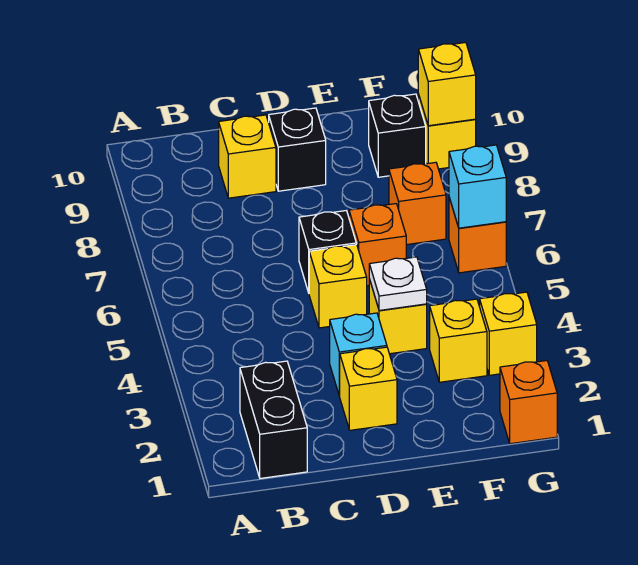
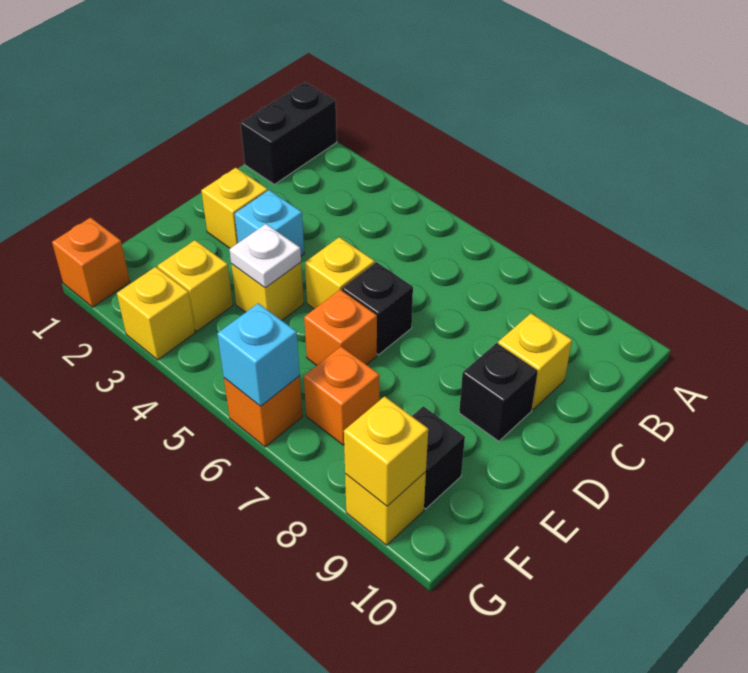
black brick B1:B2 level 1 -> black brick A1:B1 level 1

